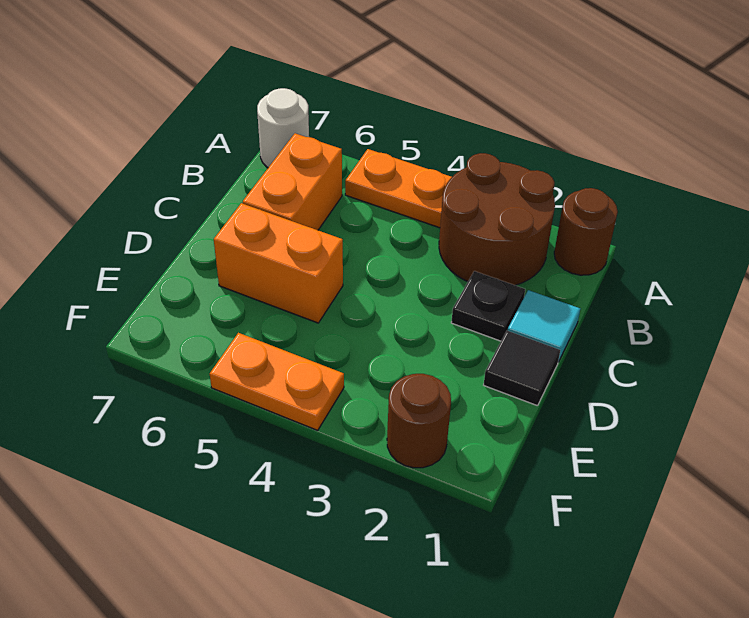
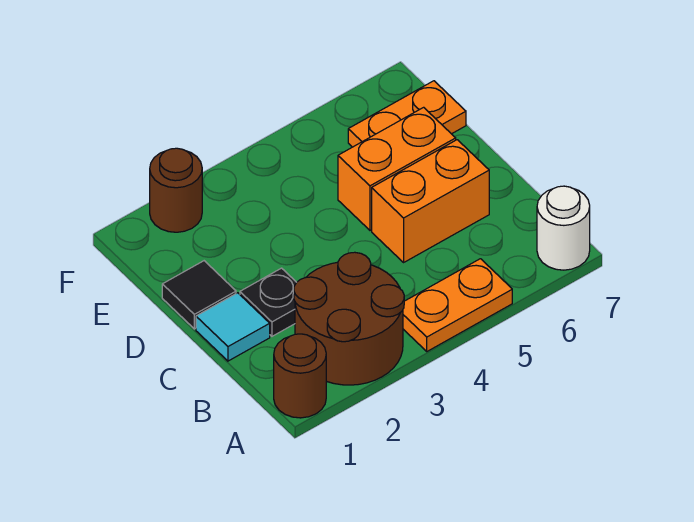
orange brick B6:C6 level 1 -> orange brick C5:C6 level 1
orange plate F4:F5 level 1 -> orange plate E6:E7 level 1

